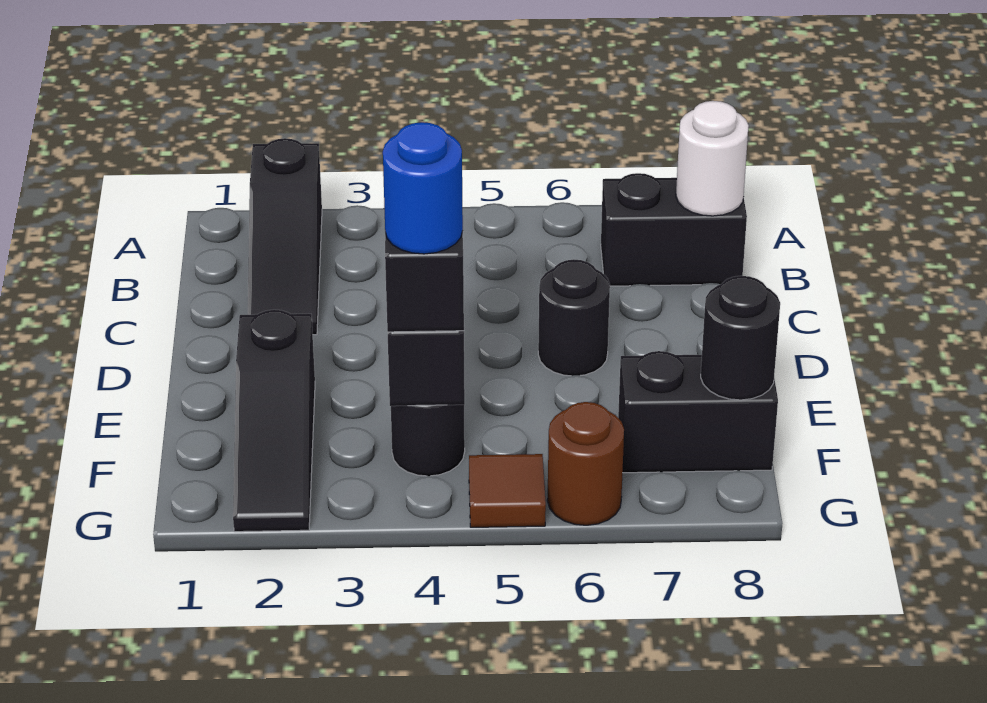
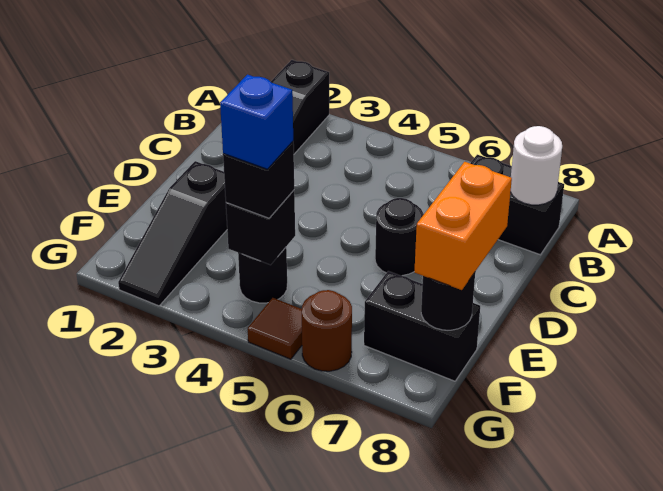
none -> orange brick E8:F8 level 3
blue round brick F4 level 4 -> blue brick F4 level 4

